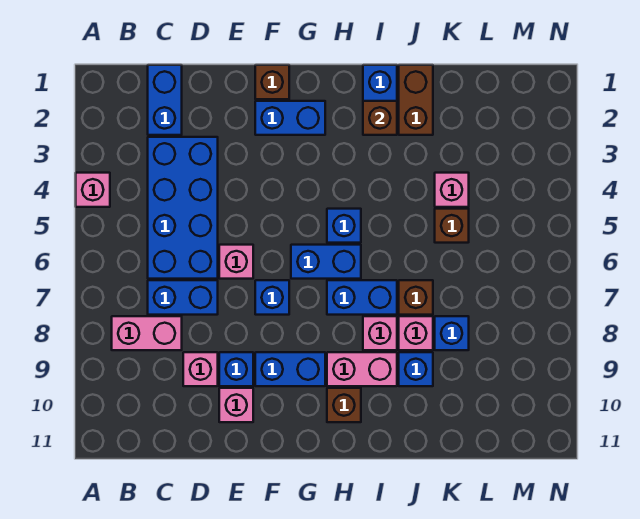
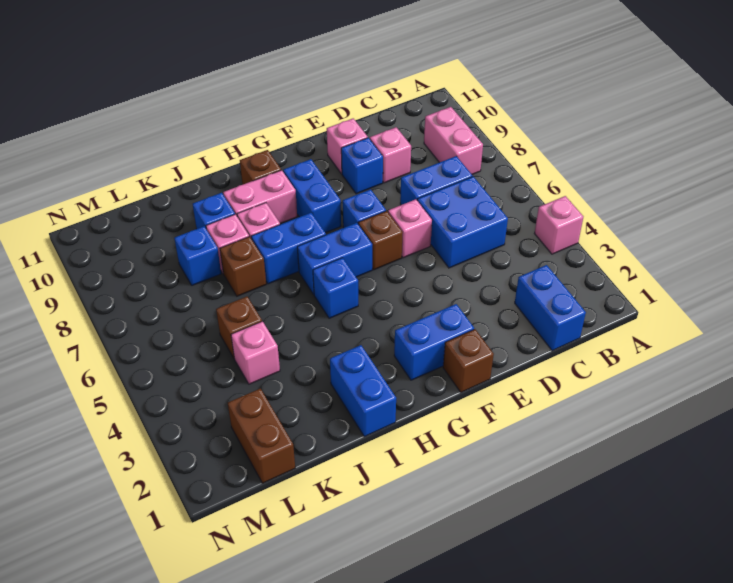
pink brick B8:C8 level 1 -> pink brick B8:B9 level 1
blue brick C3:D6 level 1 -> blue brick C5:D6 level 1
blue brick F9:G9 level 1 -> blue brick G8:G9 level 1
brown brick I2 level 2 -> brown brick F6 level 1
brown brick J1:J2 level 1 -> brown brick L1:L2 level 1

